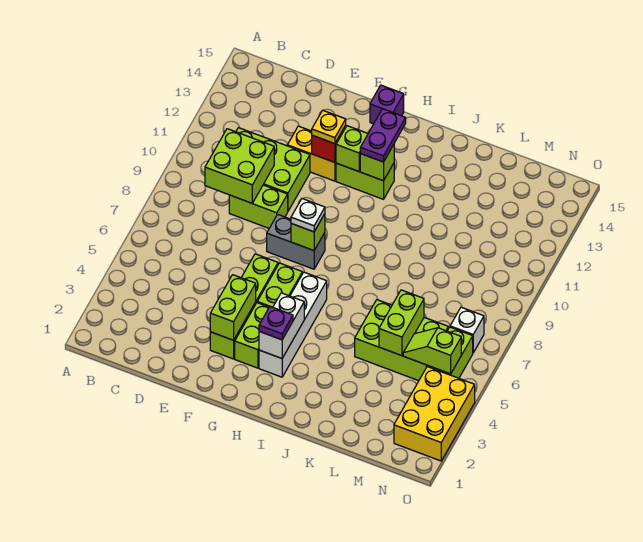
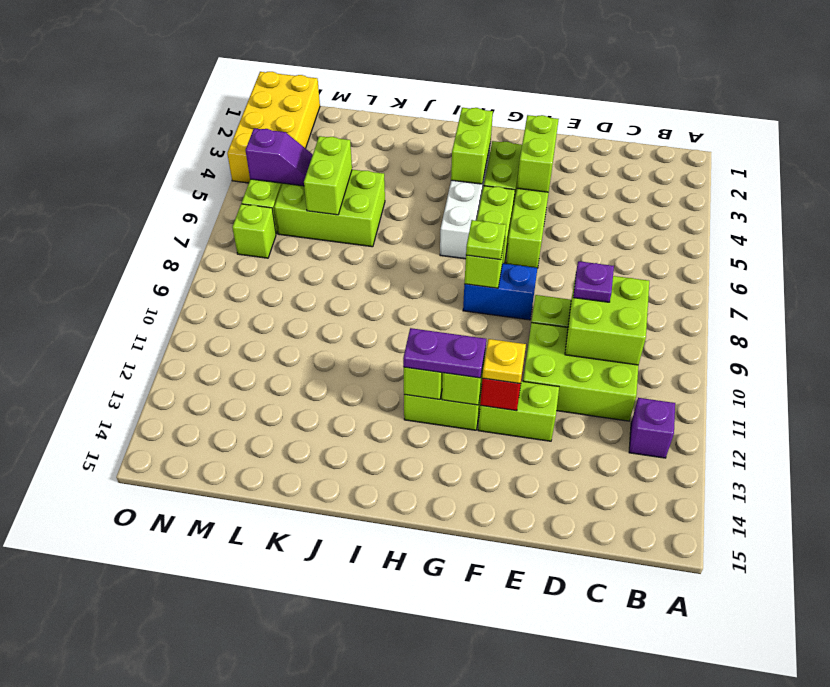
yellow brick E12:F12 level 1 -> lime brick E12:F12 level 1
grey brick F8:G8 level 1 -> blue brick F8:G8 level 1
white plate G8 level 3 -> lime plate G8 level 3
purple brick G15 level 1 -> purple brick B12 level 1
white brick H3:H4 level 2 -> lime brick H3:H4 level 2
purple plate H3 level 3 -> purple plate D9 level 3
purple plate H12:H13 level 3 -> purple plate G12:H12 level 3
lime slope M5:N5 level 2 top N -> purple slope M5:N5 level 2 top N
yellow brick N2:O4 level 1 -> yellow brick N1:O4 level 1
white brick N7 level 1 -> lime brick N7 level 1

